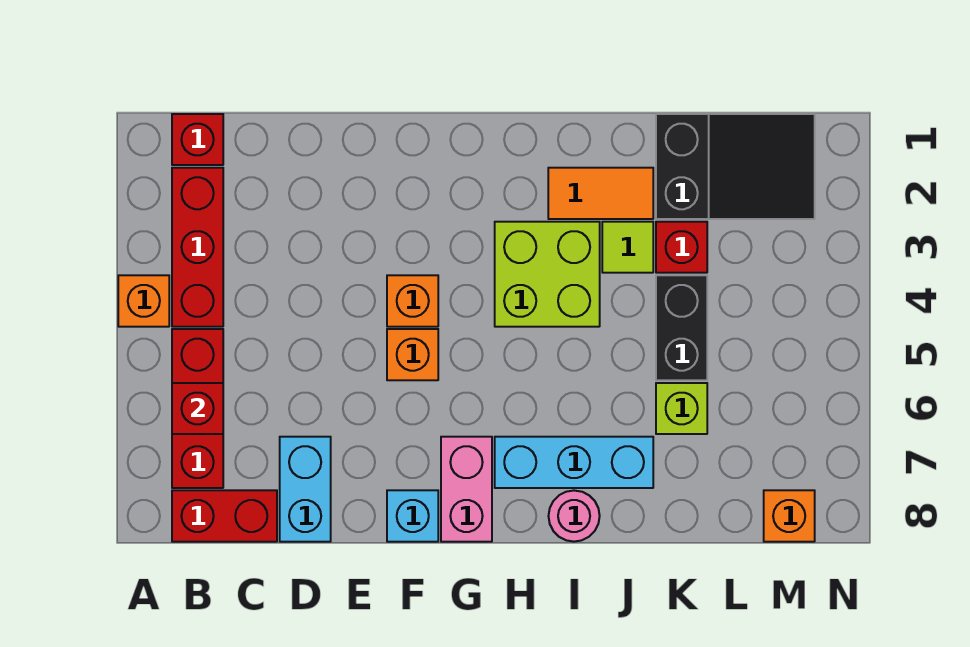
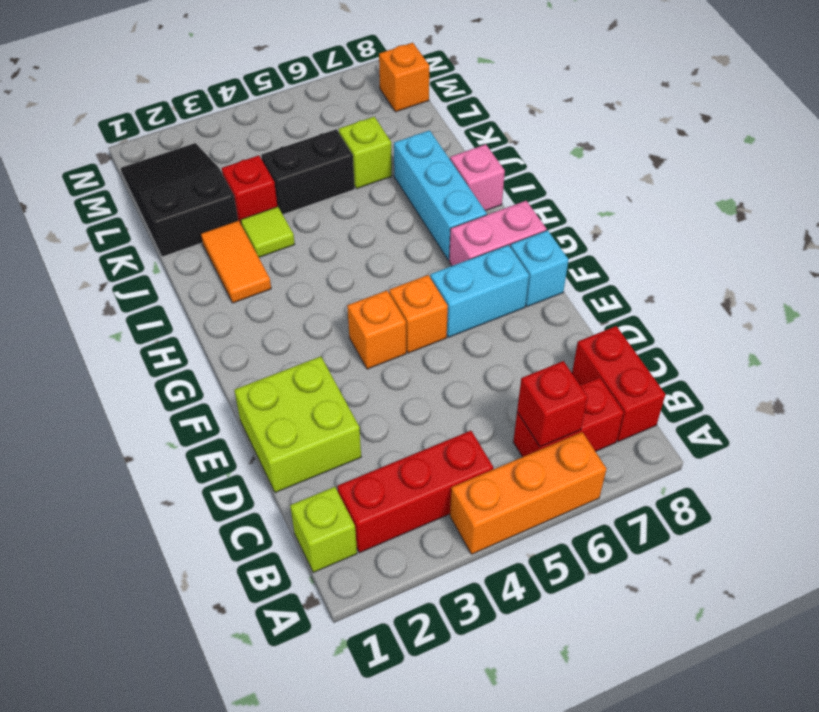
orange brick A4 level 1 -> orange brick A4:A6 level 1
red brick B1 level 1 -> lime brick B1 level 1
red brick B5:B7 level 1 -> red brick B6:B7 level 1
cyan brick D7:D8 level 1 -> cyan brick F6:F7 level 1
lime brick H3:I4 level 1 -> lime brick D1:E2 level 1
pink round brick I8 level 1 -> pink brick I8 level 1

